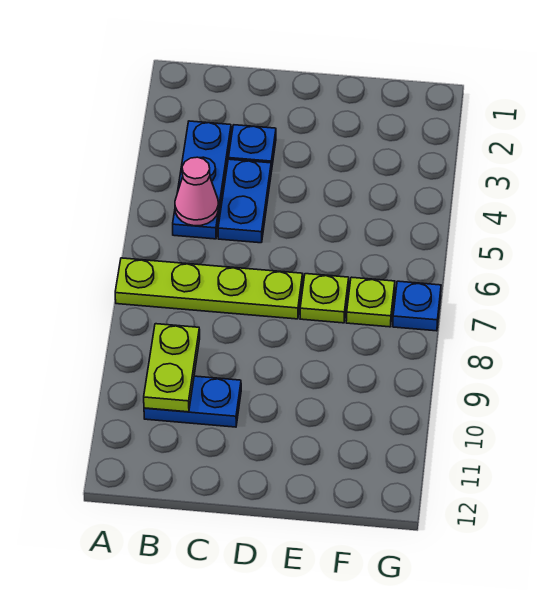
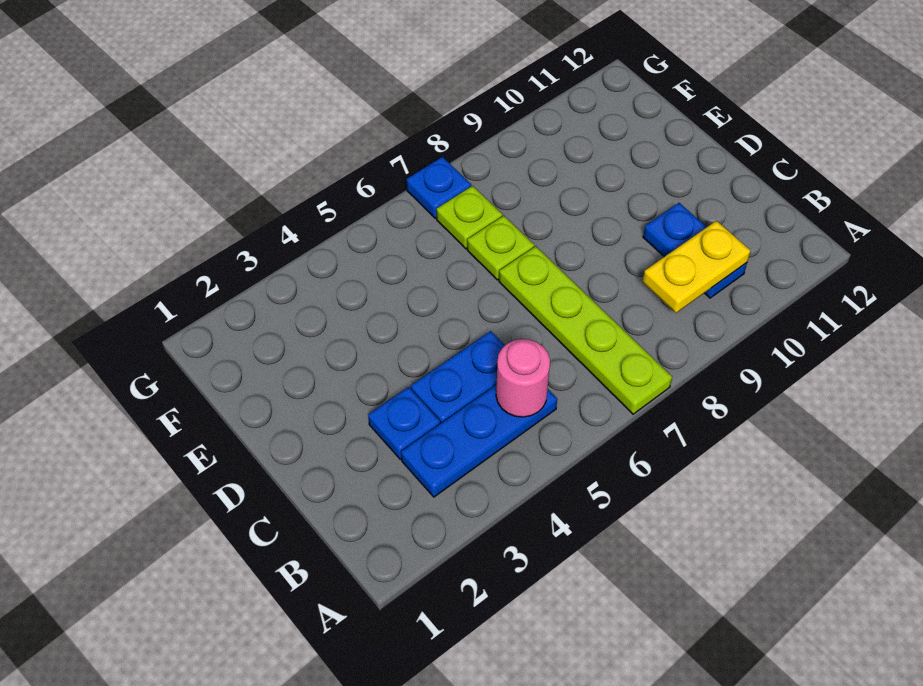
pink cone B5 level 2 -> pink round brick B5 level 2
lime plate B9:B10 level 2 -> yellow plate B9:B10 level 2

